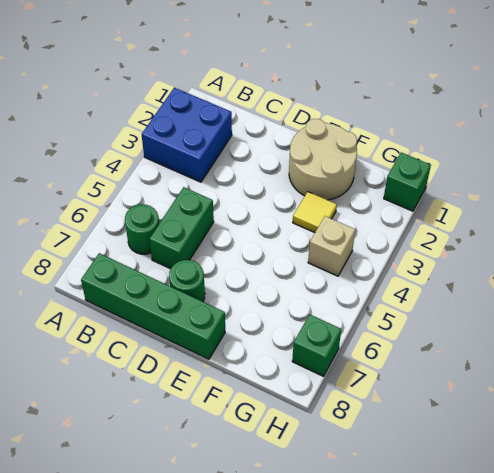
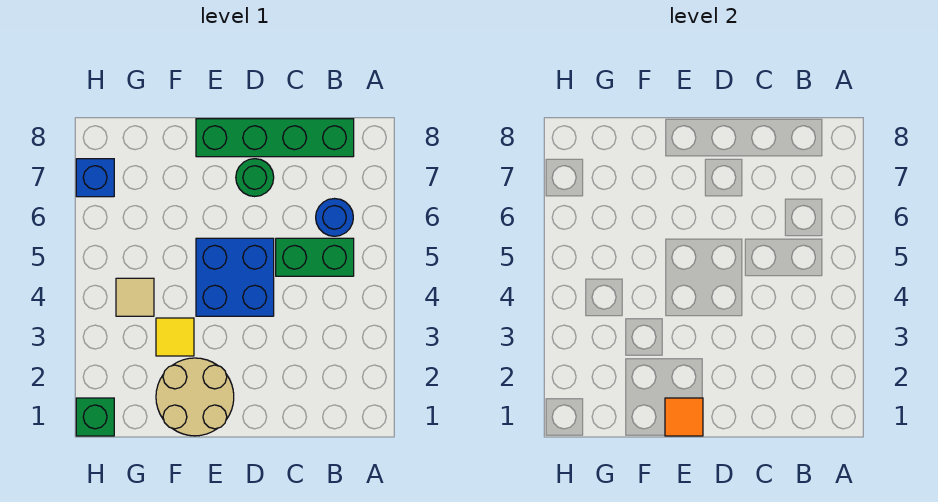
blue brick A2:B3 level 1 -> blue brick D4:E5 level 1
green round brick B6 level 1 -> blue round brick B6 level 1
green brick C5:C6 level 1 -> green brick B5:C5 level 1
none -> orange tile E1 level 2
tan brick G4 level 1 -> tan tile G4 level 1
green brick H7 level 1 -> blue brick H7 level 1

